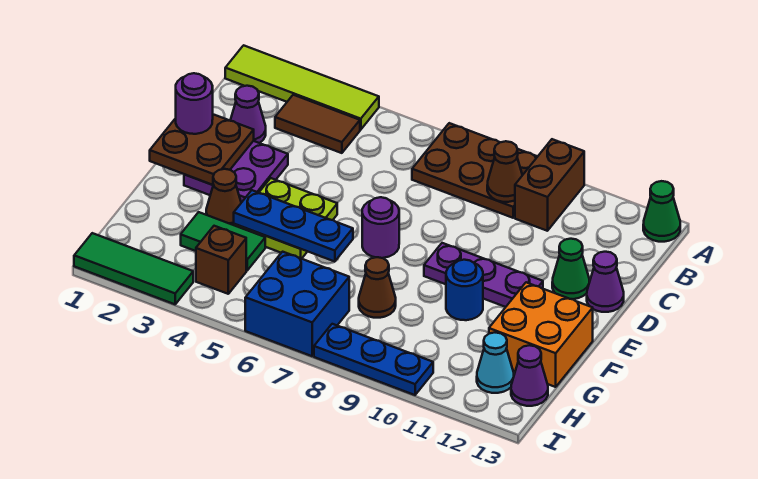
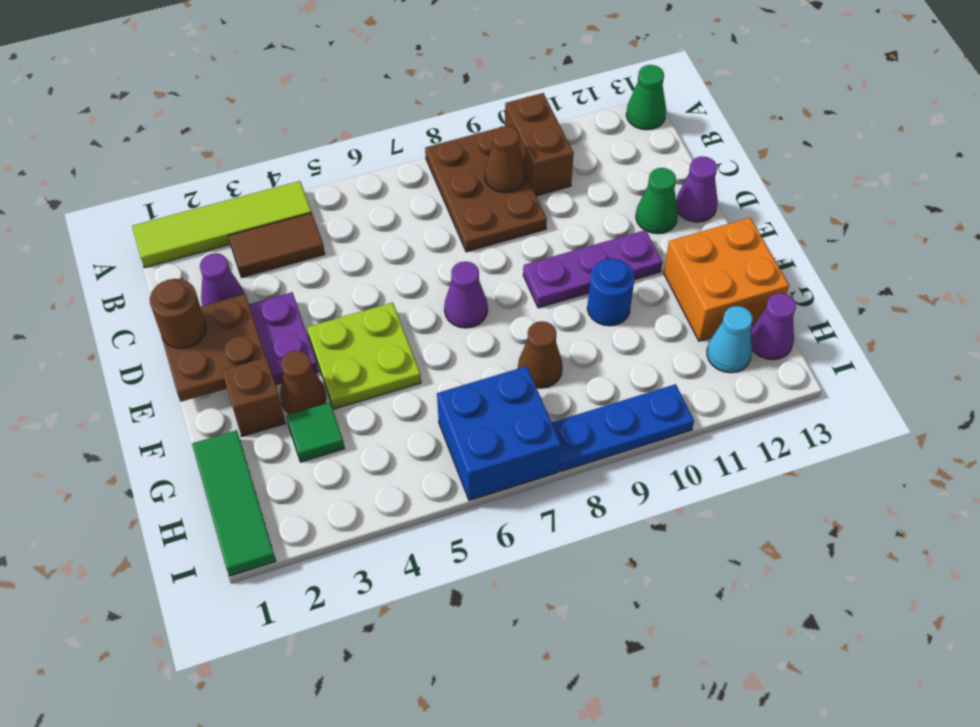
brown plate A7:B9 level 1 -> brown plate A8:C9 level 1
purple round brick D1 level 3 -> brown round brick D1 level 3
purple round brick E7 level 1 -> purple cone E7 level 1
blue plate F4:F6 level 2 -> none
green tile G3:G4 level 1 -> green tile G3 level 1
brown brick H4 level 1 -> brown brick F2 level 1
green tile I1:I3 level 1 -> green tile G1:I1 level 1

